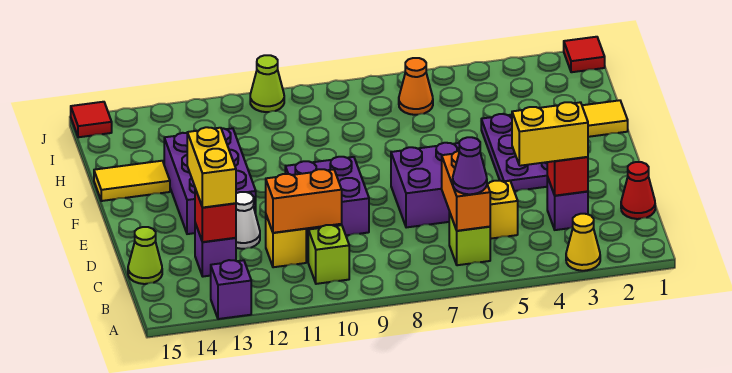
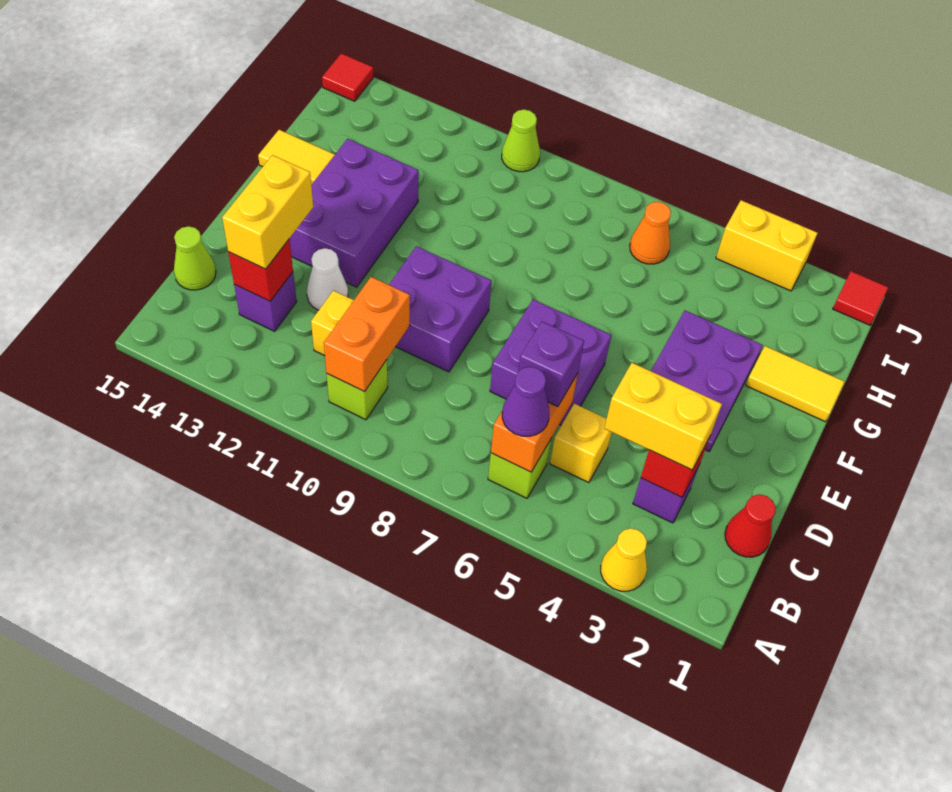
purple brick A13 level 1 -> purple brick C6 level 3
orange brick C10:C11 level 2 -> orange brick B10:C10 level 2
none -> yellow brick J3:J4 level 1

